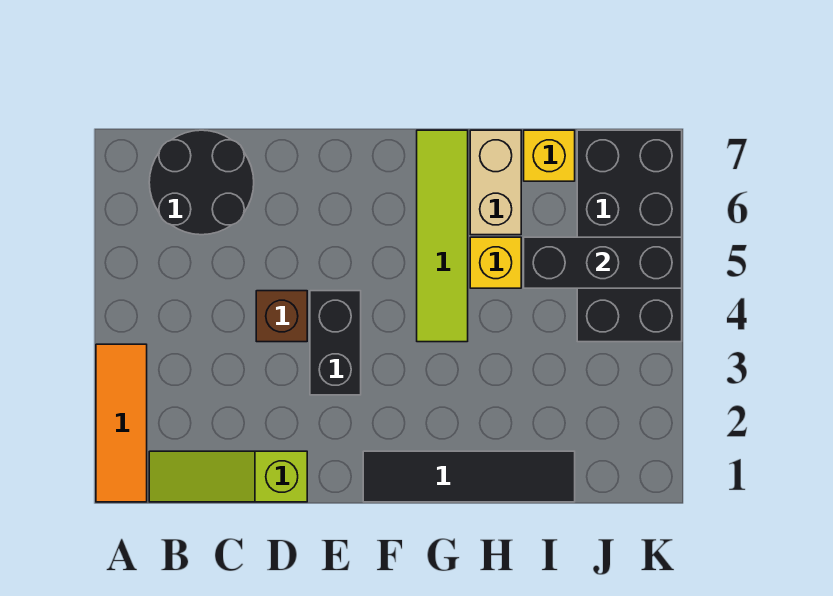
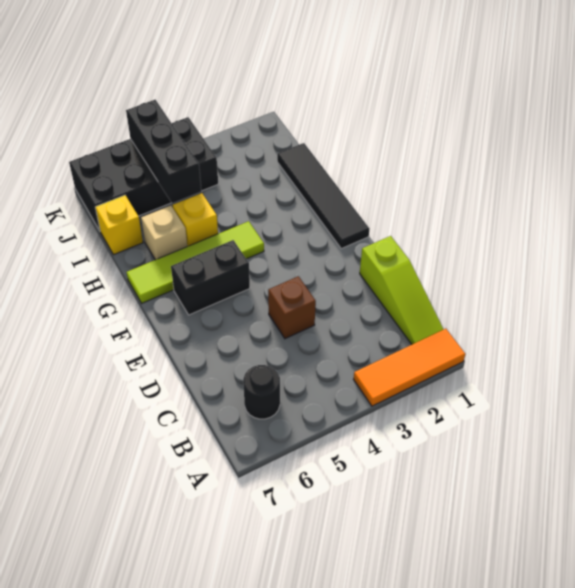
black round brick B6:C7 level 1 -> black round brick B6 level 1
black brick E3:E4 level 1 -> black brick F5:F6 level 1
tan brick H6:H7 level 1 -> tan brick H6 level 1

